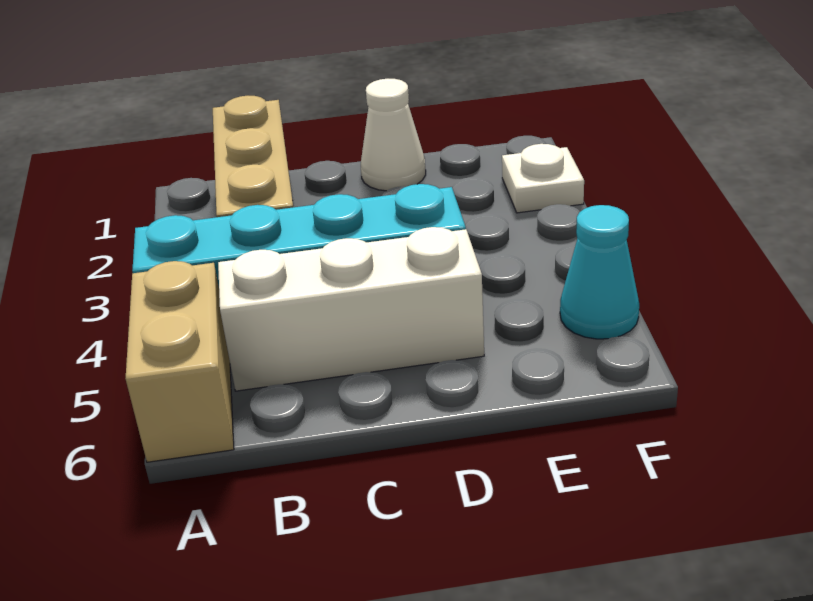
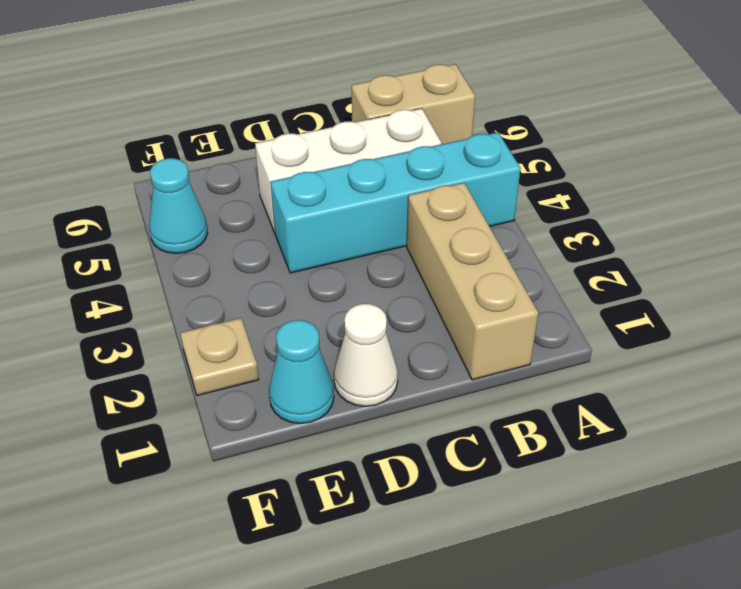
tan brick A5:A6 level 1 -> tan brick A6:B6 level 1
none -> cyan cone E1 level 1
white plate F2 level 1 -> tan plate F2 level 1

